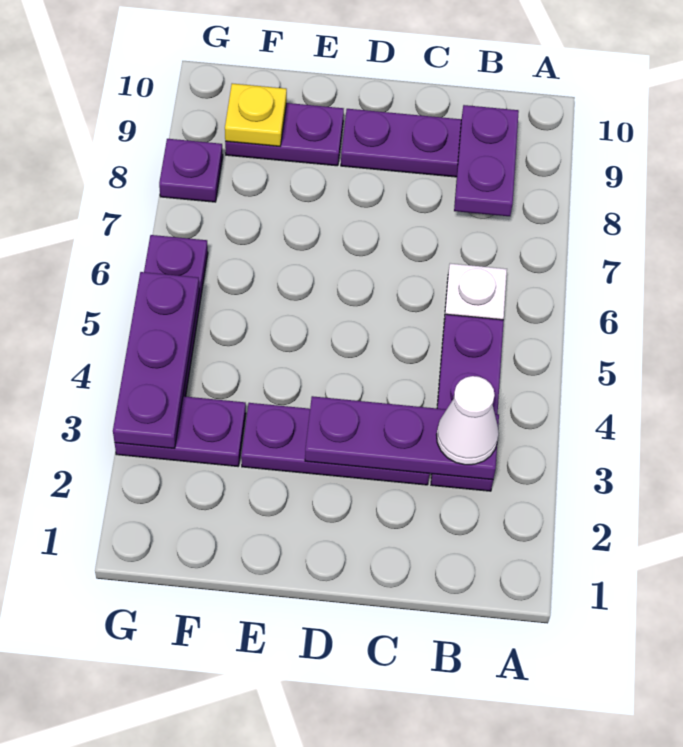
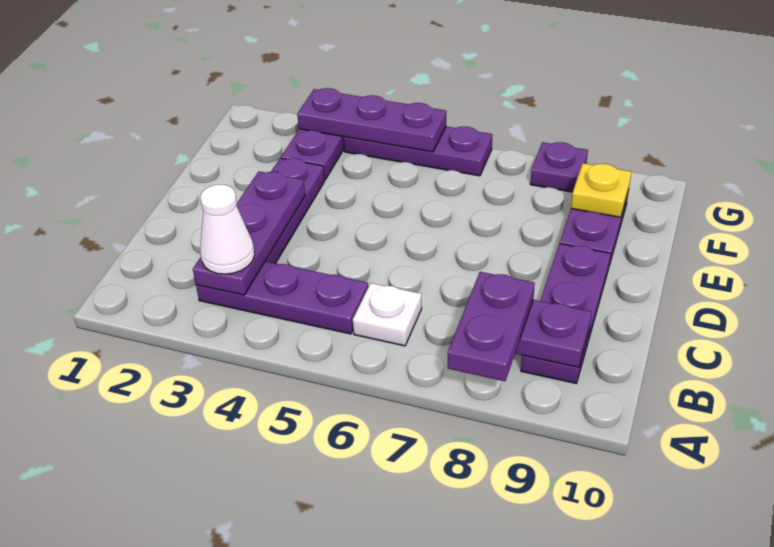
none -> purple plate A8:B8 level 3

